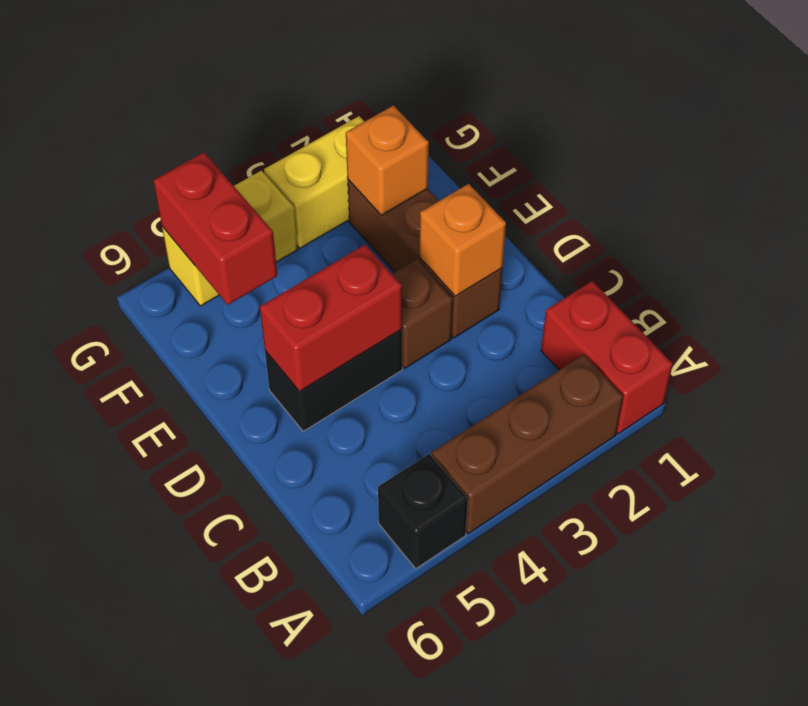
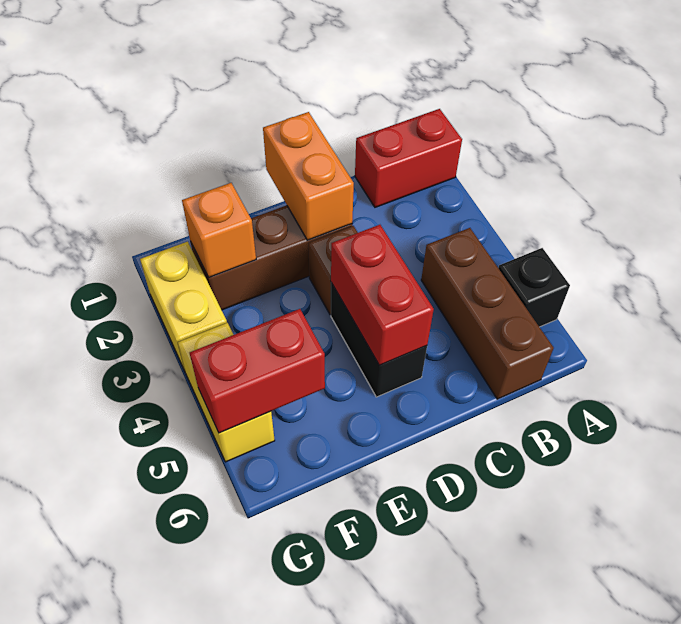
brown brick A2:A4 level 1 -> brown brick B4:B6 level 1
orange brick D2 level 2 -> orange brick D1:D2 level 2

